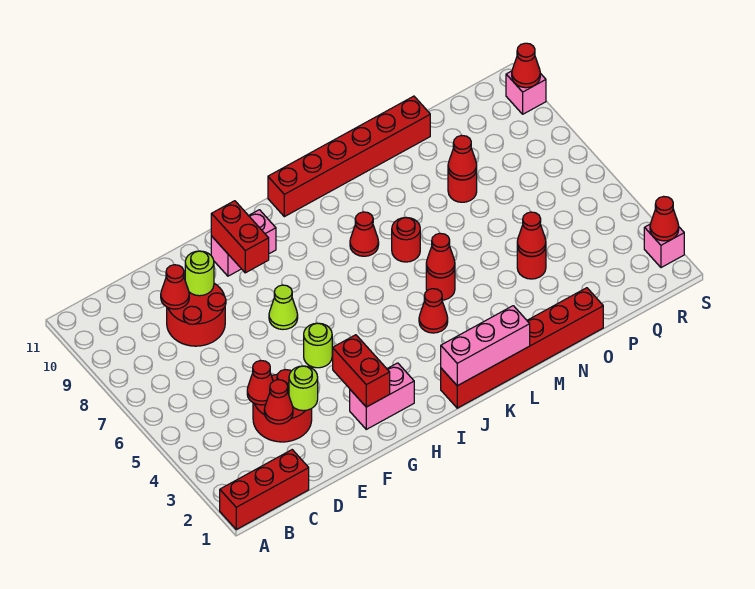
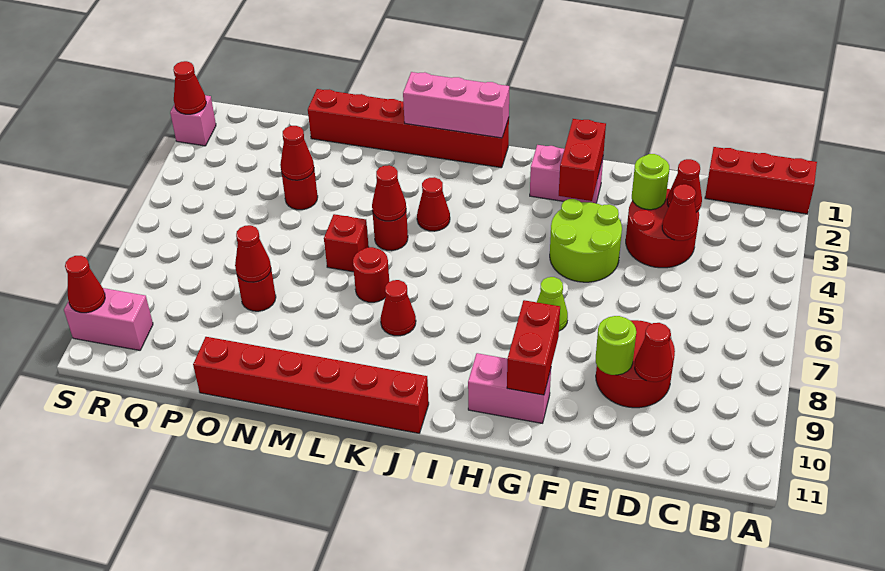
lime round brick G5 level 1 -> lime round brick F4:G5 level 1
none -> red brick M6 level 1
pink brick S10 level 1 -> pink brick R10:S10 level 1

